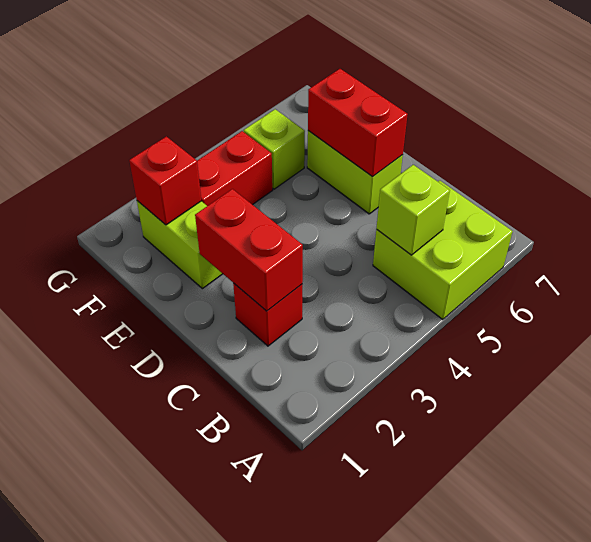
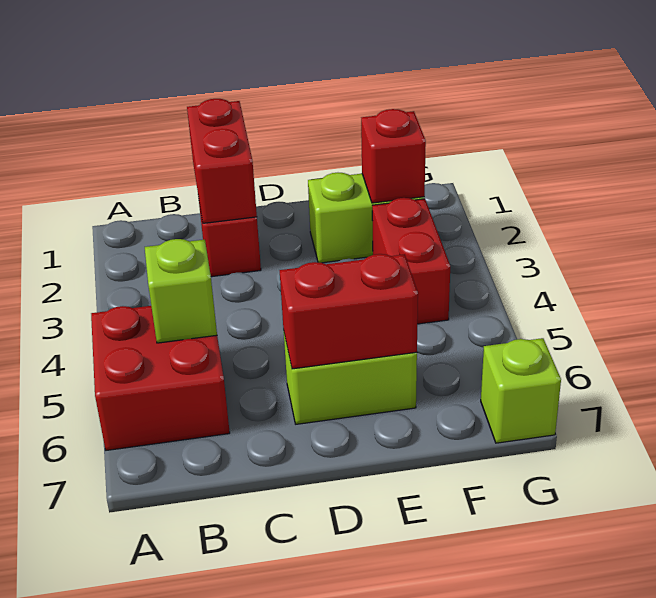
lime brick A5:B6 level 1 -> red brick A5:B6 level 1
red brick C2:D2 level 2 -> red brick C1:C2 level 2
lime brick F5 level 1 -> lime brick G7 level 1

